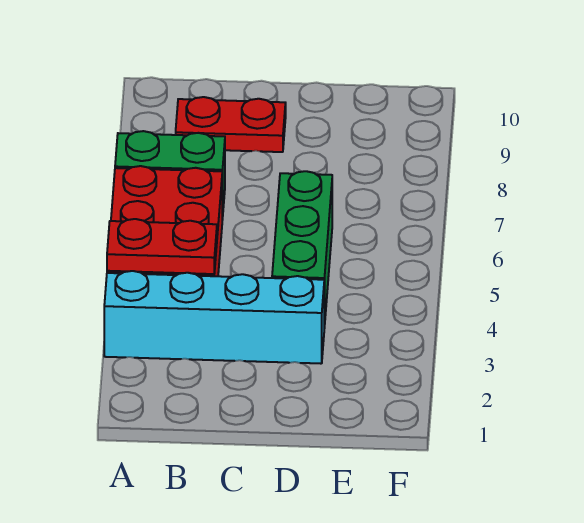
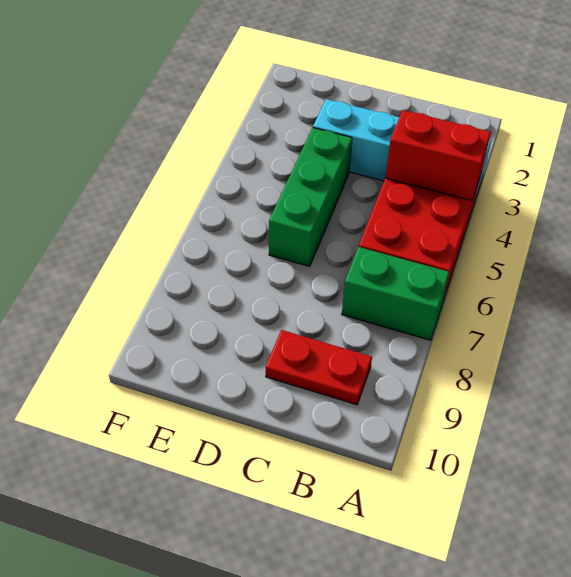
red plate A4:B4 level 2 -> red brick A4:B4 level 2

